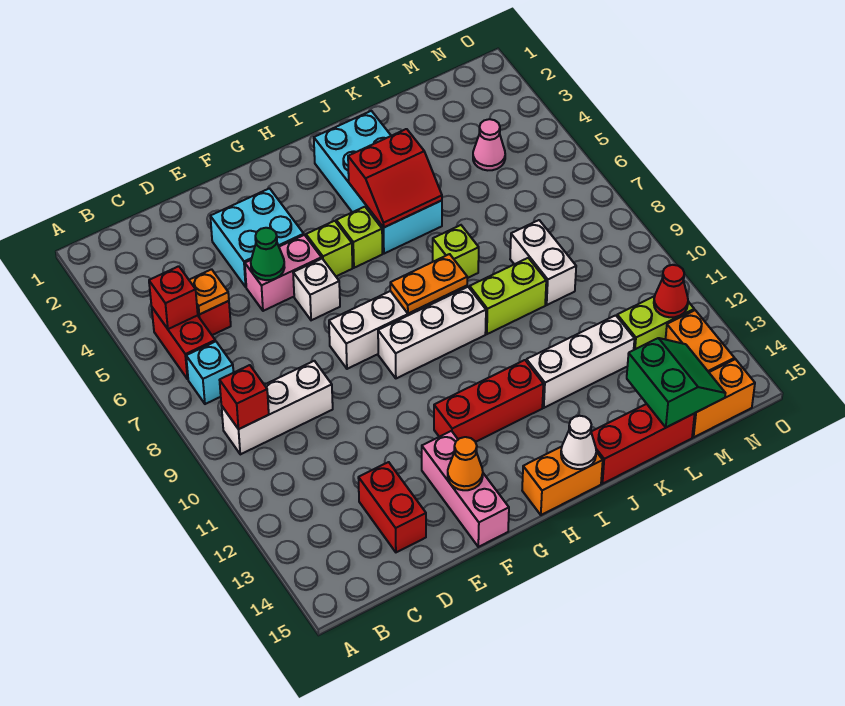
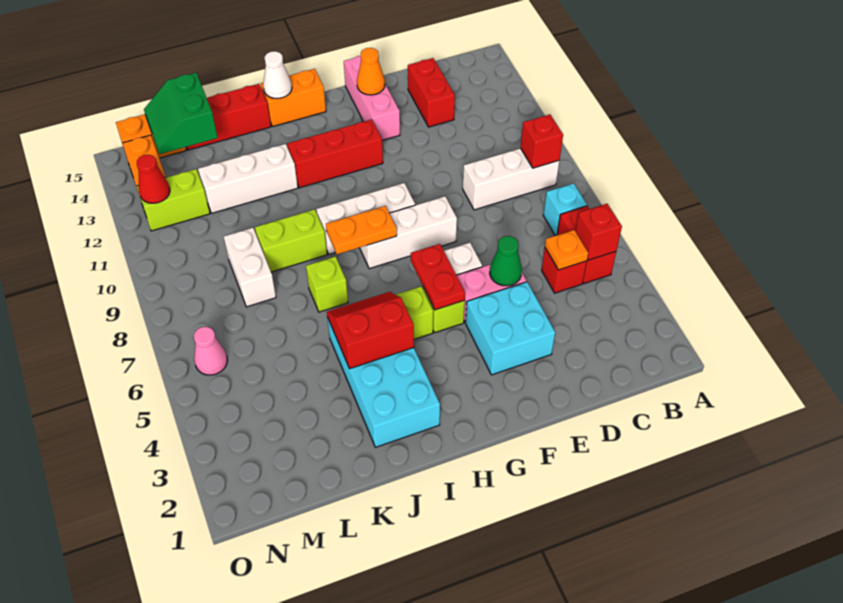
none -> red plate G5:G6 level 2
pink cone M4 level 1 -> pink cone N6 level 1

